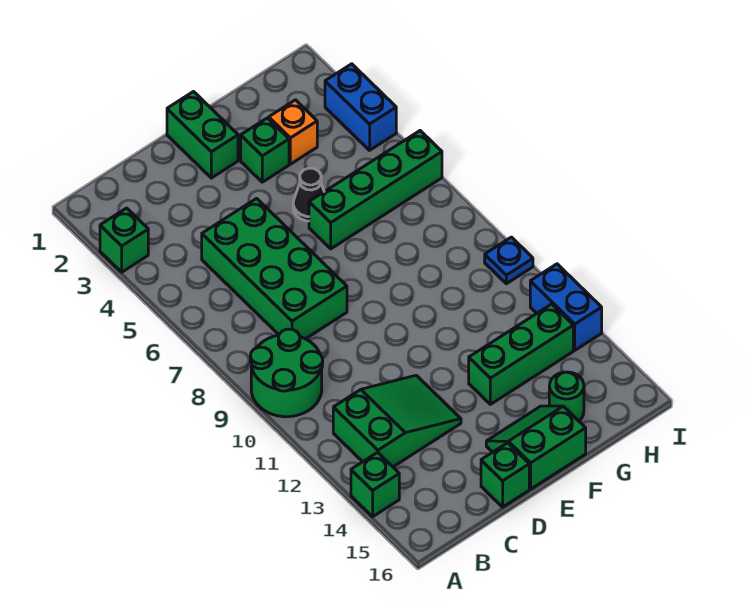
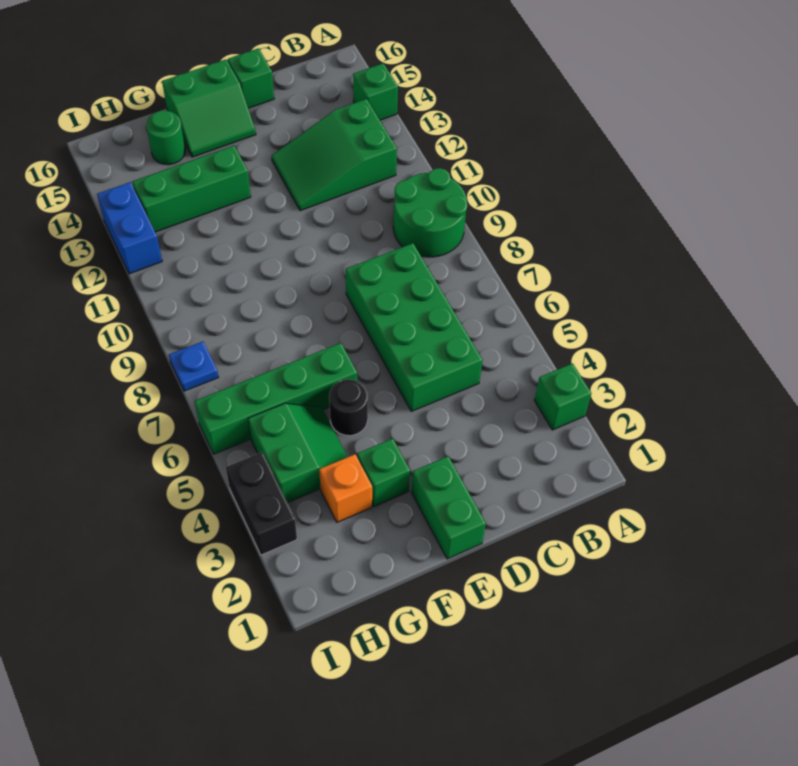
black cone F5 level 1 -> black round brick F5 level 1
none -> green slope G4:H5 level 1 top H
blue brick I3:I4 level 1 -> black brick I3:I4 level 1
blue plate I10 level 1 -> blue plate I8 level 1

